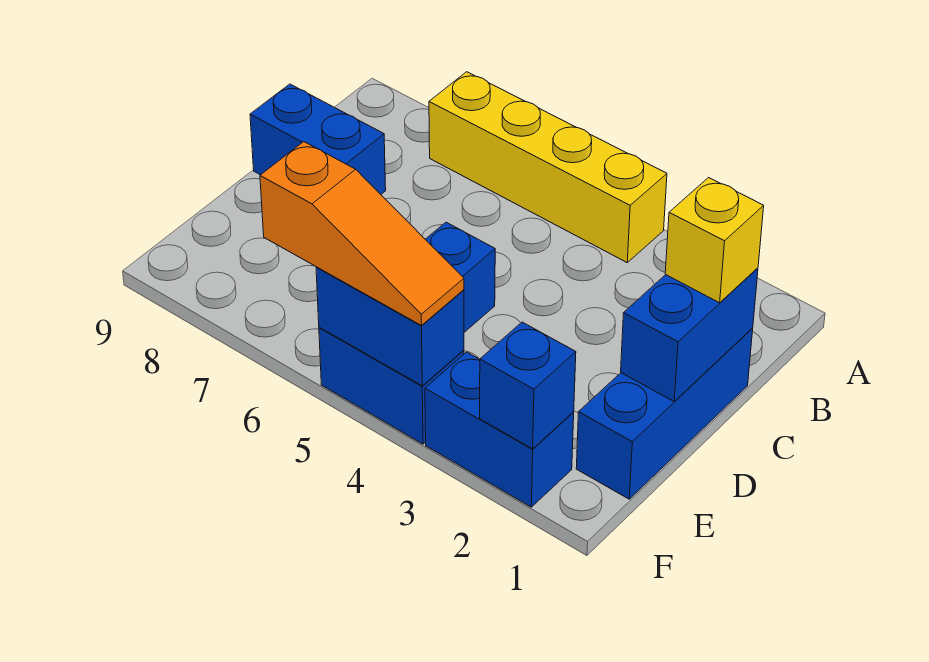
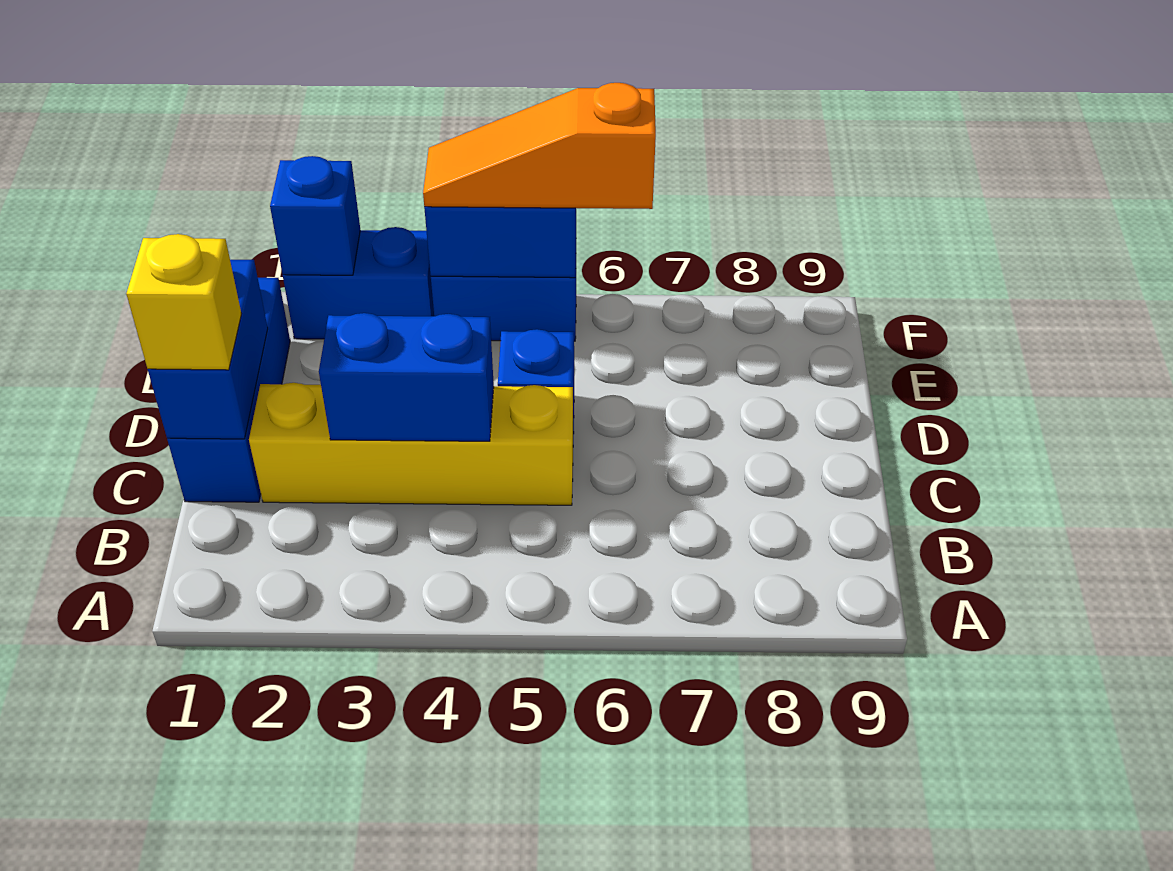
yellow brick A4:A7 level 1 -> yellow brick C2:C5 level 1
blue brick C8:C9 level 1 -> blue brick C3:C4 level 2

